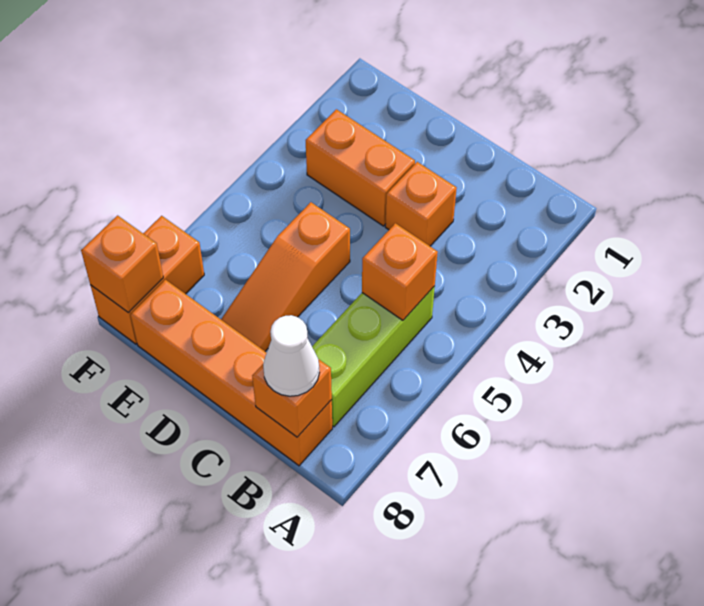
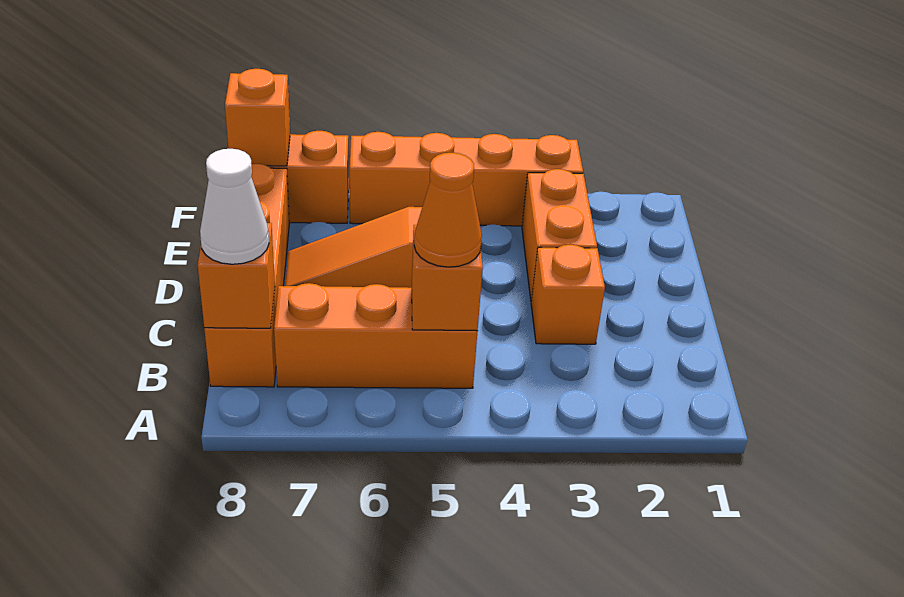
lime brick B5:B7 level 1 -> orange brick B5:B7 level 1
none -> orange cone B5 level 3
none -> orange brick F3:F6 level 1

